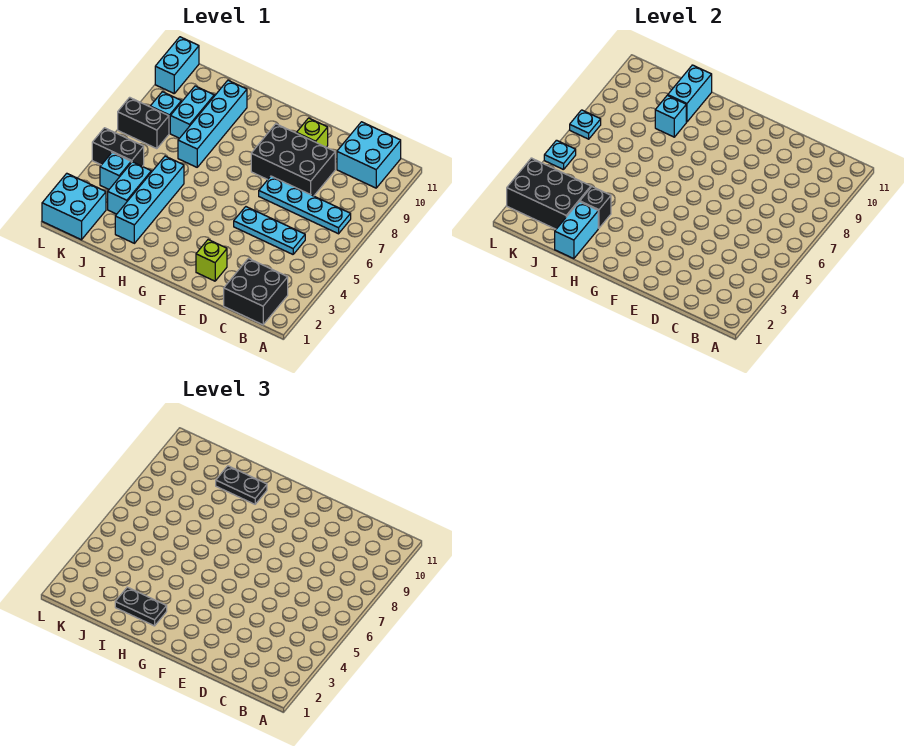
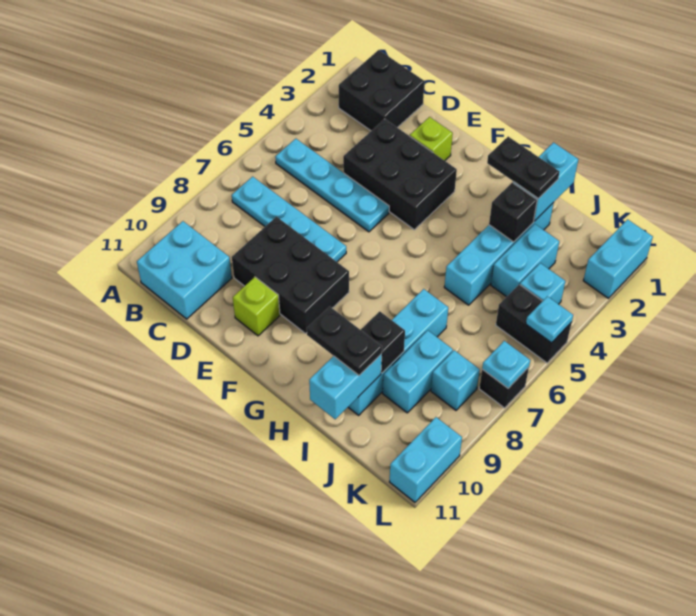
cyan plate C5:E5 level 1 -> cyan plate B5:E5 level 1
cyan brick I9 level 2 -> black brick I9 level 2
black brick J2:L3 level 2 -> black brick D3:F4 level 1
cyan brick K1:L2 level 1 -> cyan brick L1:L2 level 1
black brick K7:L7 level 1 -> black brick L7 level 1

